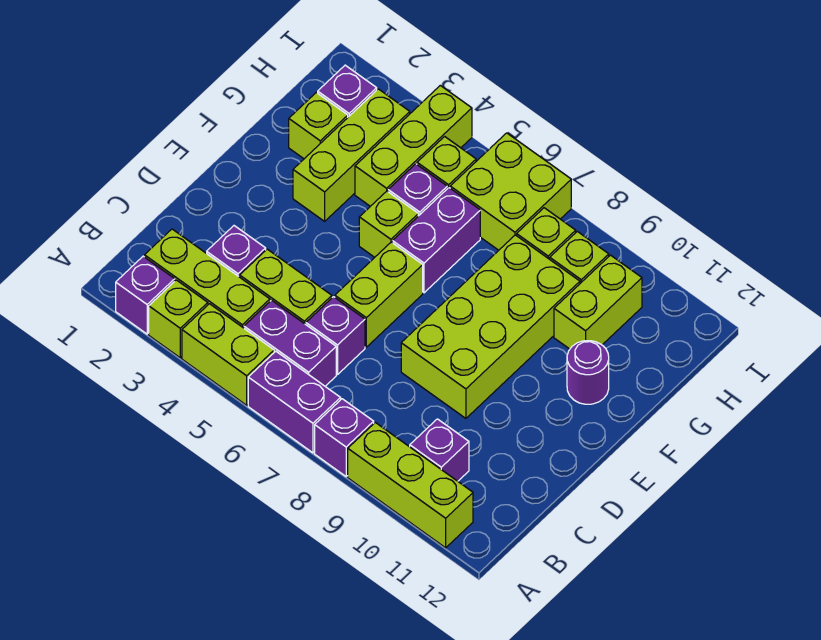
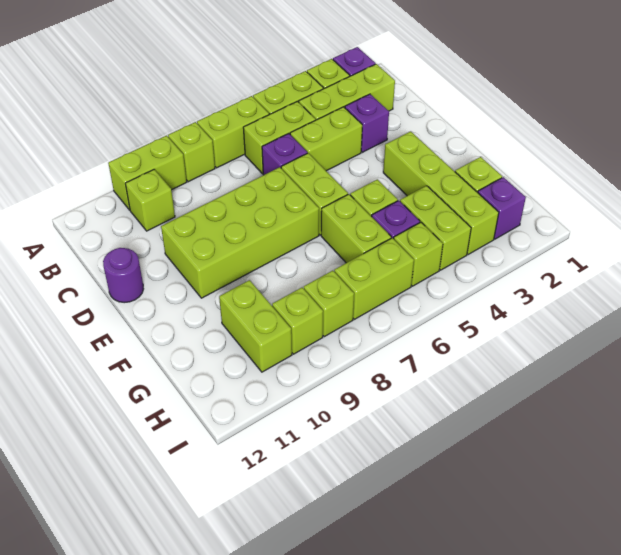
purple brick A6:A7 level 1 -> lime brick A6:A7 level 1
purple brick A8 level 1 -> lime brick A8 level 1
lime brick A9:A11 level 1 -> lime brick A9:A10 level 1
purple brick B5:B6 level 1 -> lime brick B5:B6 level 1
purple brick B10 level 1 -> lime brick B10 level 1
lime brick D8:G9 level 1 -> lime brick D7:E10 level 1
lime brick F3:H3 level 1 -> lime brick E3:H3 level 1
purple brick F6:G6 level 1 -> lime brick F6:G6 level 1
purple round brick F11 level 1 -> purple round brick D12 level 1
lime brick G4:I4 level 1 -> lime brick G4:H4 level 1
lime brick H6:I7 level 1 -> lime brick H6:H7 level 1

